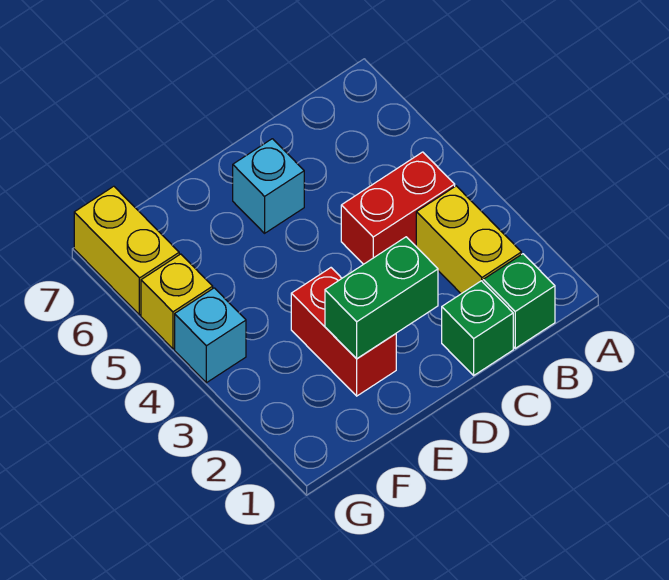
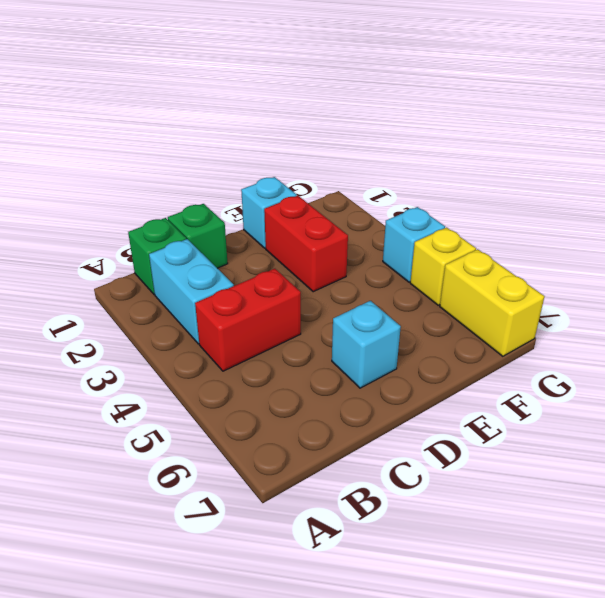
yellow brick B2:B3 level 1 -> cyan brick B2:B3 level 1
green brick D2:E2 level 2 -> none
none -> cyan brick E1 level 1

